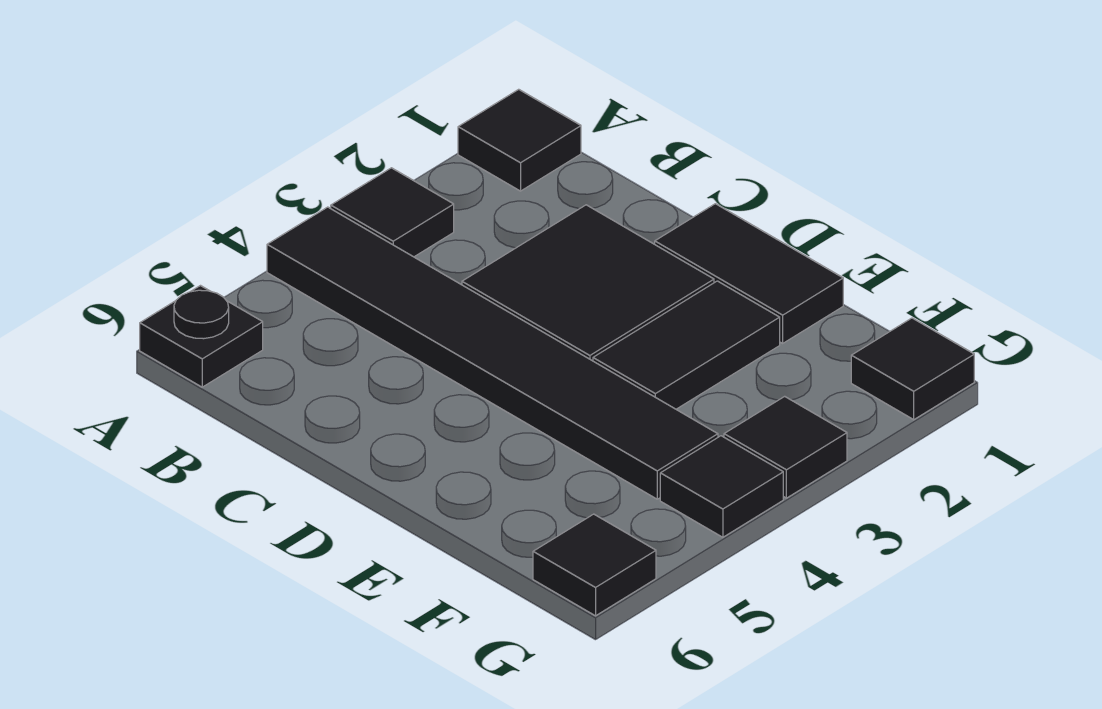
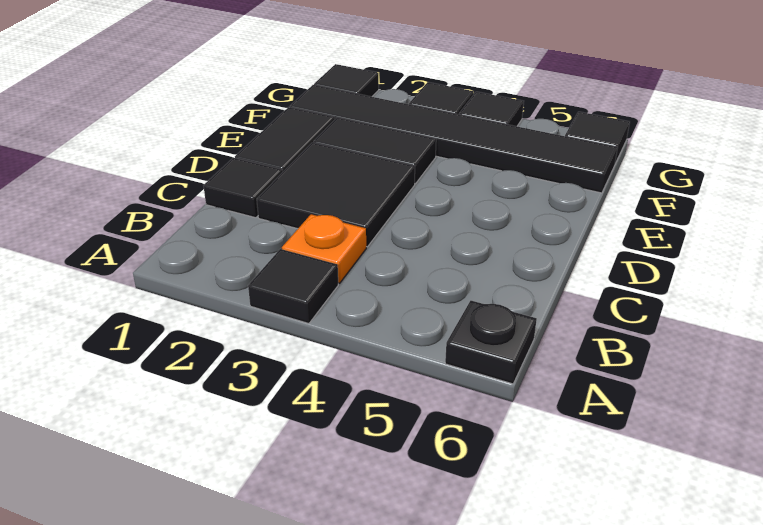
black tile A1 level 1 -> black tile C1 level 1
black tile A4:F4 level 1 -> black tile F1:F6 level 1
none -> orange plate B3 level 1

